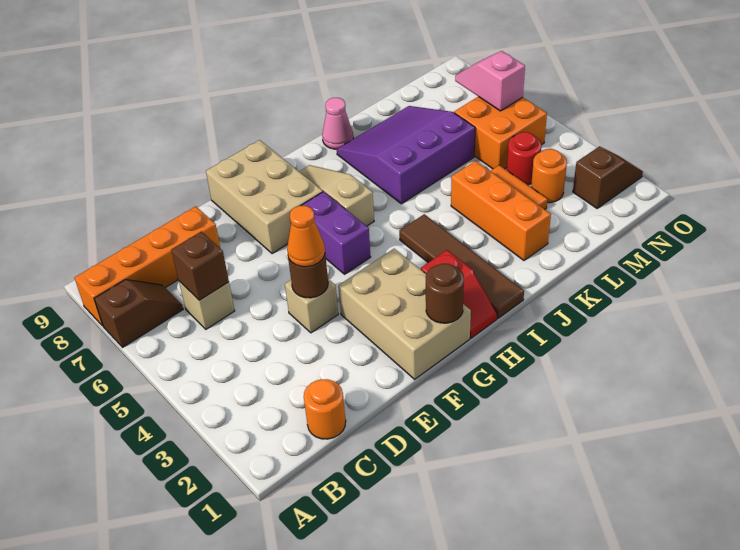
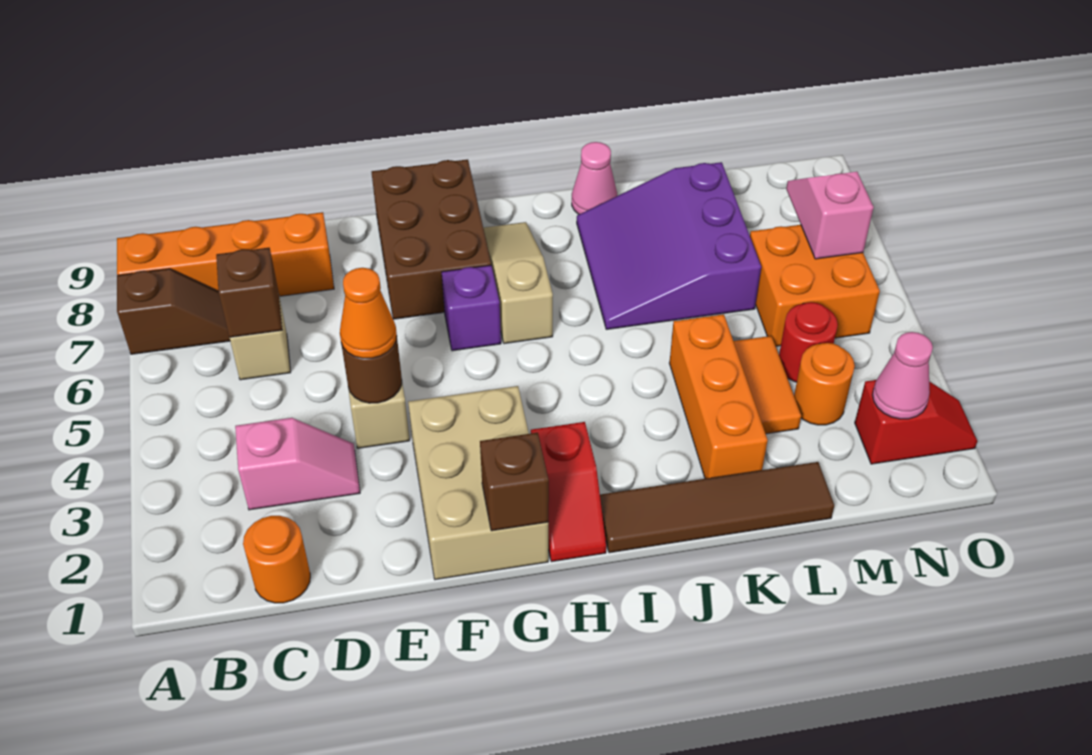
none -> pink slope C3:D3 level 1 top C
tan brick F7:G9 level 1 -> brown brick F7:G9 level 1
brown round brick G1 level 2 -> brown brick G1 level 2
purple brick G5:G6 level 1 -> purple brick G6 level 1
brown tile I1:I4 level 1 -> brown tile I1:L1 level 1
purple slope J6:L8 level 1 top 6 -> purple slope J6:L8 level 1 top L
brown slope N2:O2 level 1 top N -> red slope N2:O2 level 1 top N
none -> pink cone N2 level 2

